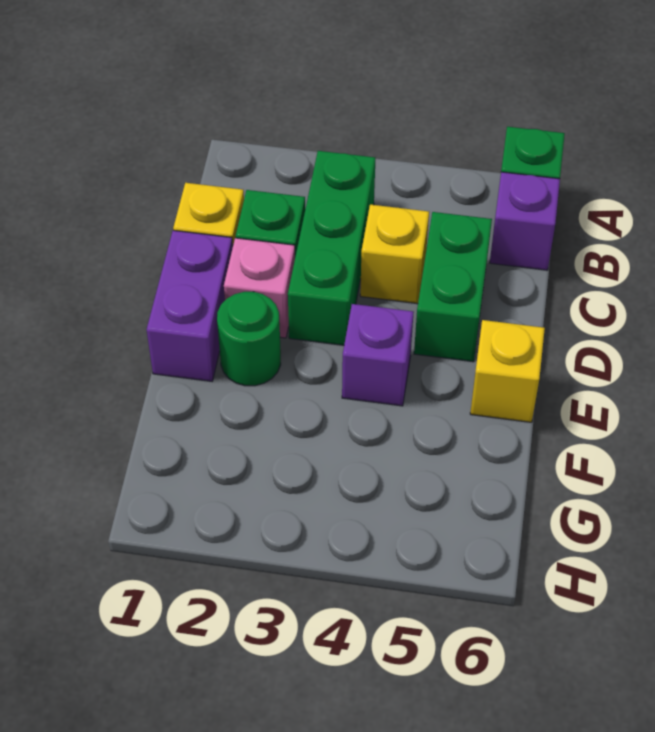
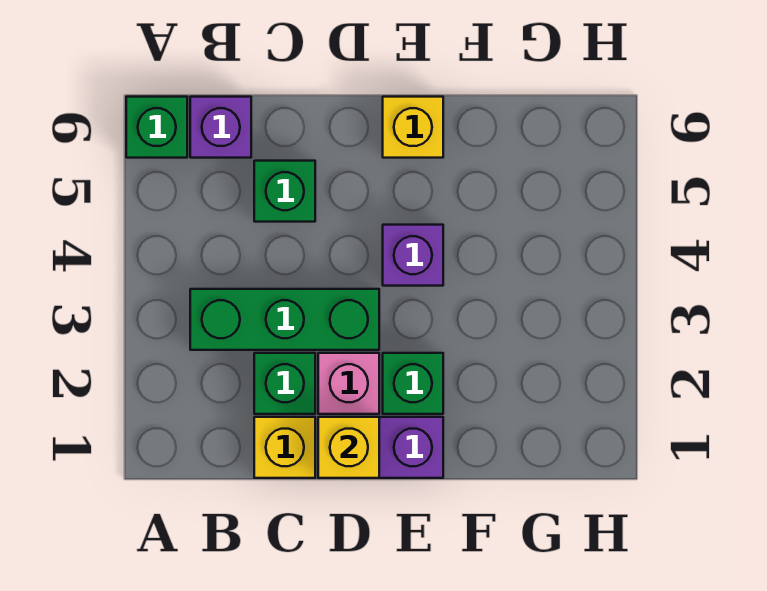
yellow brick C4 level 1 -> yellow brick D1 level 2
green brick C5:D5 level 1 -> green brick C5 level 1
green round brick E2 level 1 -> green brick E2 level 1

